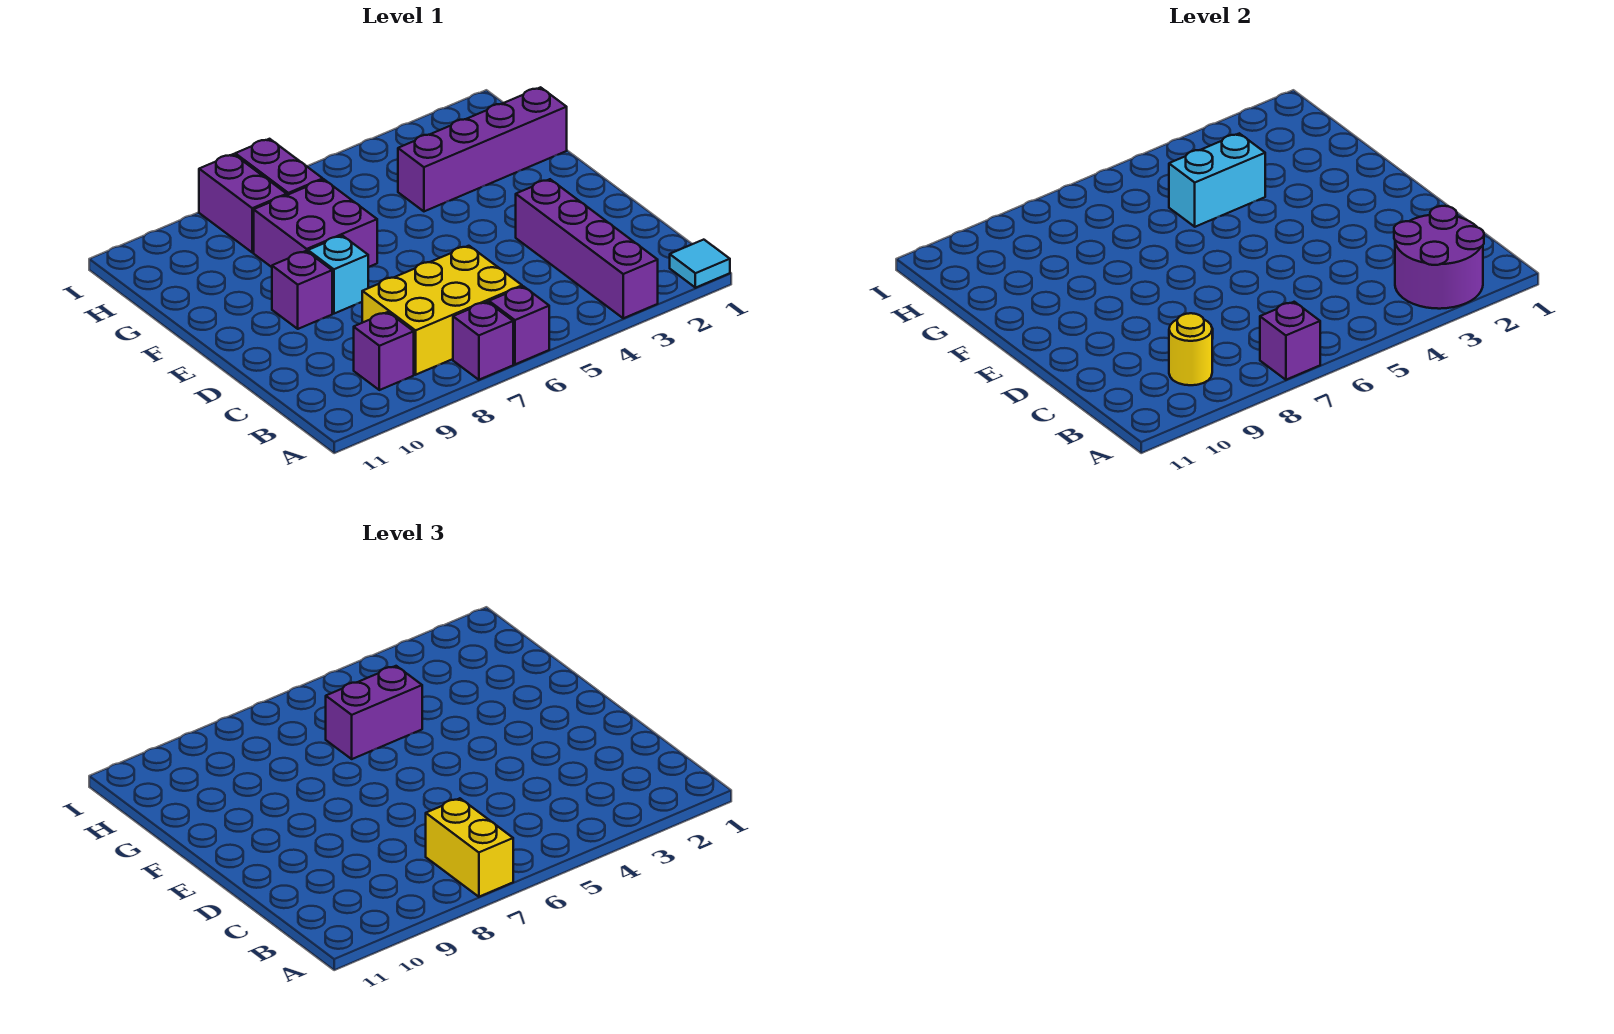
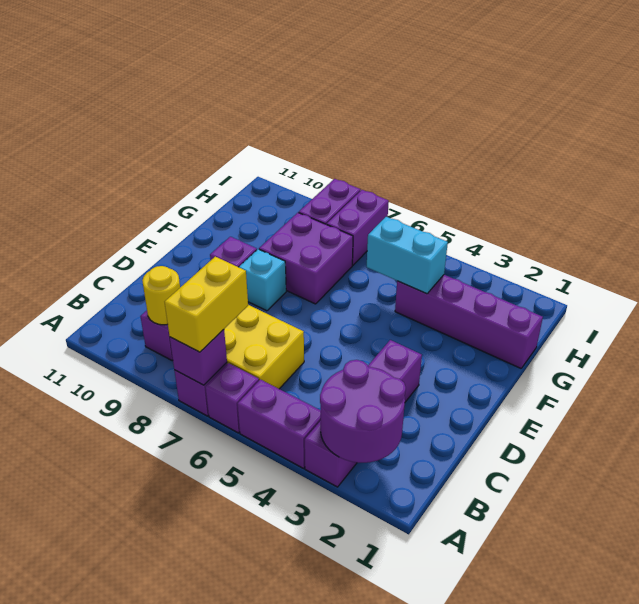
cyan tile A1 level 1 -> none
purple brick G5:G6 level 3 -> purple brick A4:A5 level 1

